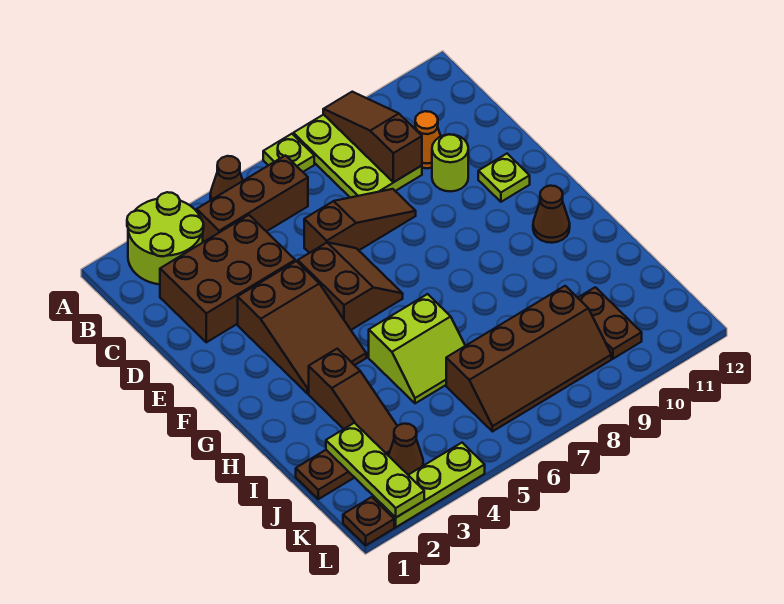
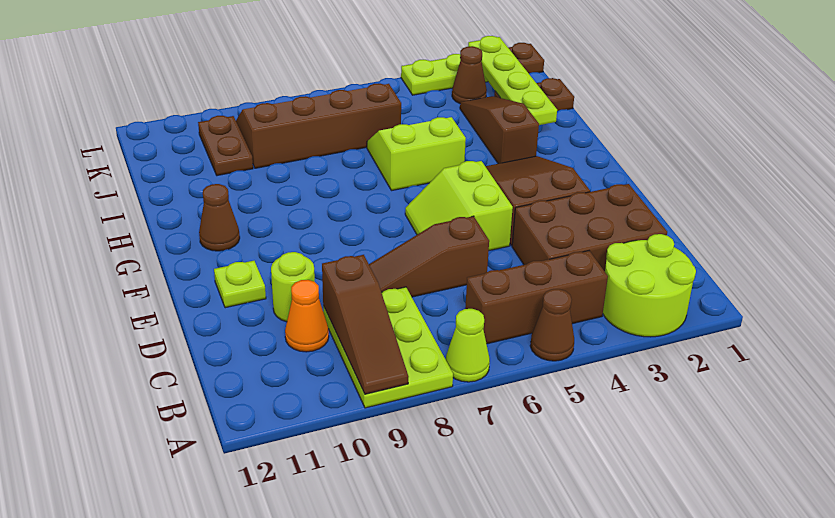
lime plate A7 level 1 -> lime cone A7 level 1
brown slope E5:F6 level 1 top 5 -> lime slope E5:F6 level 1 top 5
lime plate J2:L2 level 2 -> lime plate I2:L2 level 2

